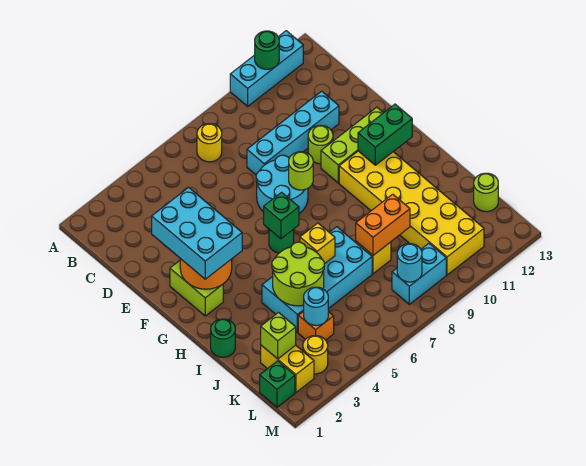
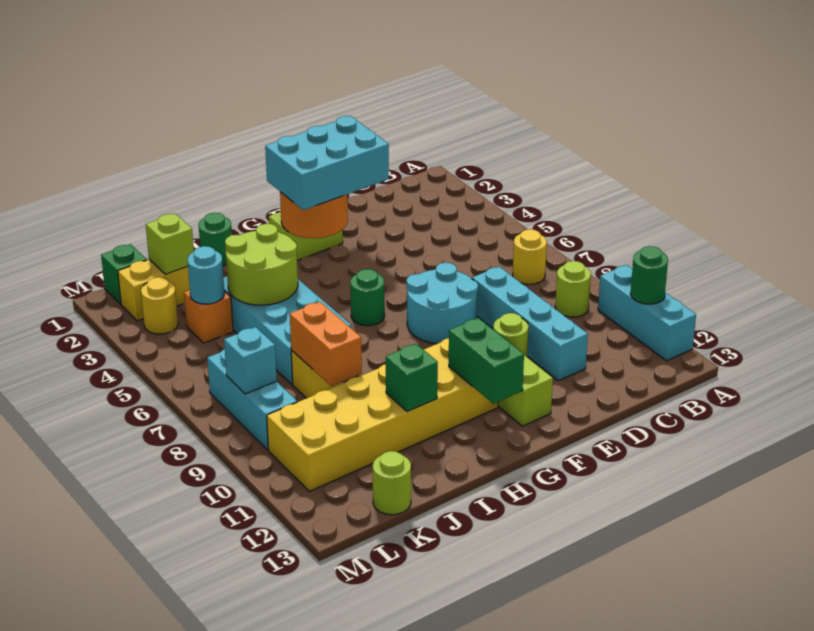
lime round brick F8 level 2 -> lime round brick B9 level 1
green brick G6 level 2 -> green brick I11 level 2
yellow brick I6 level 2 -> none
cyan brick L8:L9 level 1 -> cyan brick L7:L9 level 1
cyan round brick L8 level 2 -> cyan brick L8 level 2

